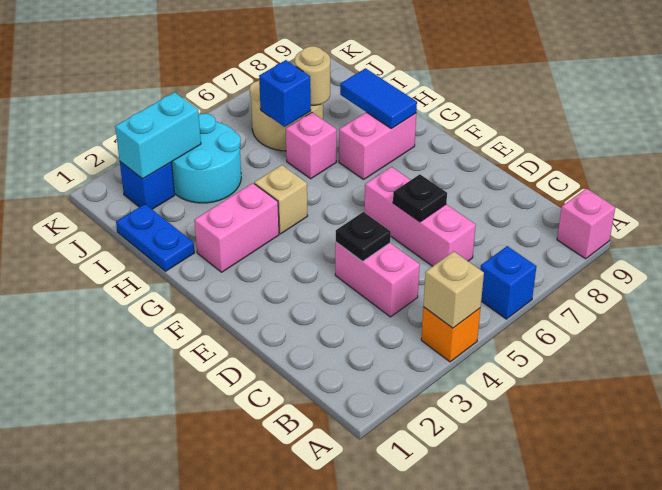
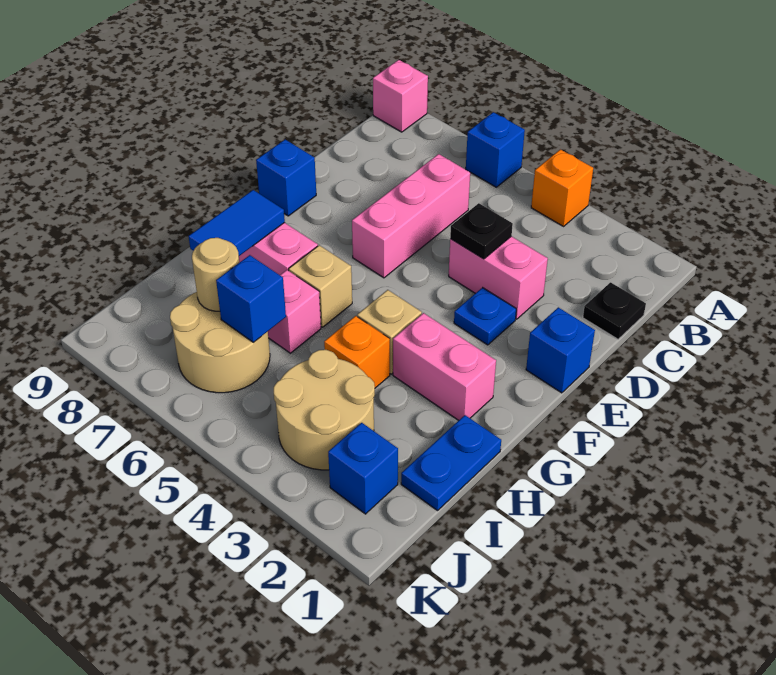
tan brick A4 level 2 -> tan brick G6 level 1
pink brick C4:D4 level 1 -> pink brick D3:D4 level 1
black plate D6 level 2 -> black plate C1 level 1
none -> blue brick E1 level 1
none -> blue plate E3 level 1
none -> blue brick E9 level 1
none -> orange brick H4 level 1
cyan round brick I3:J4 level 1 -> tan round brick I3:J4 level 1
cyan brick J2:J3 level 2 -> none

